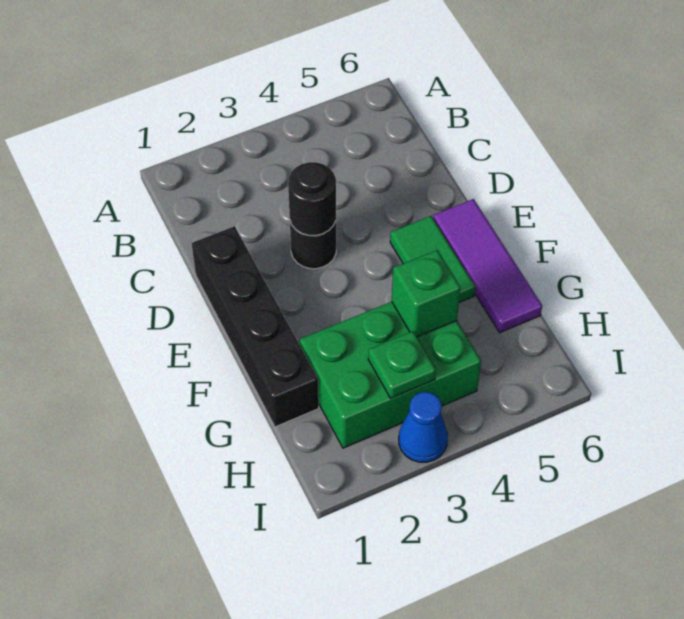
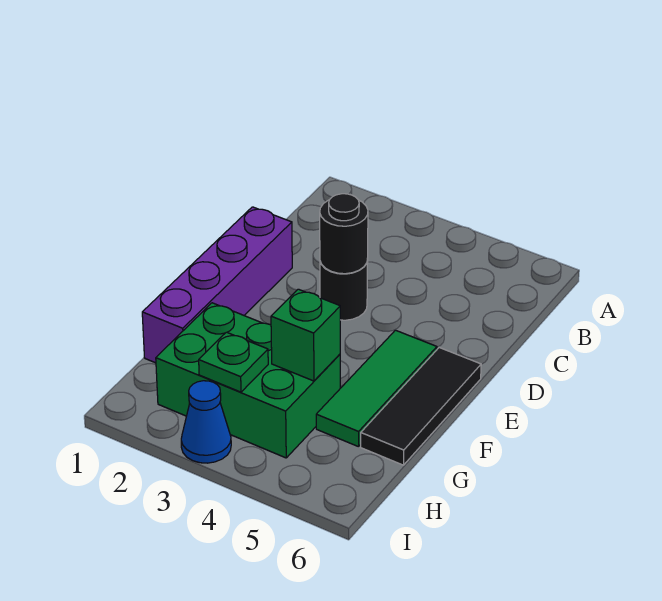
black brick D1:G1 level 1 -> purple brick D1:G1 level 1
green tile E5:F5 level 1 -> green tile E5:G5 level 1
purple tile E6:G6 level 1 -> black tile E6:G6 level 1

